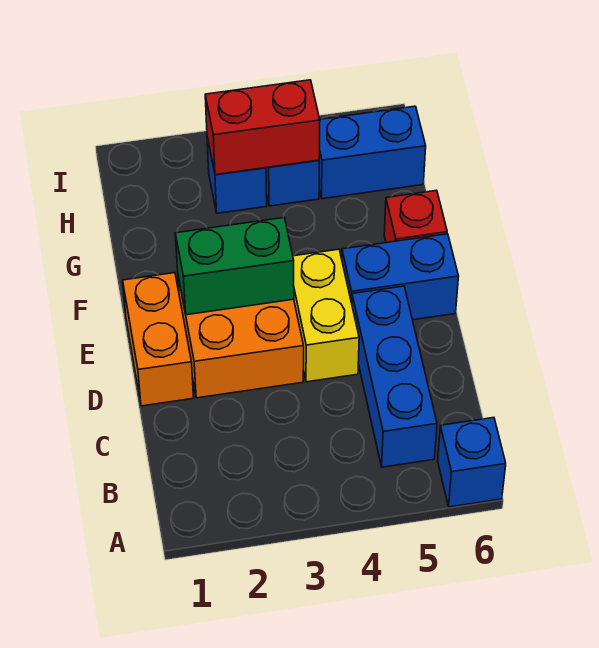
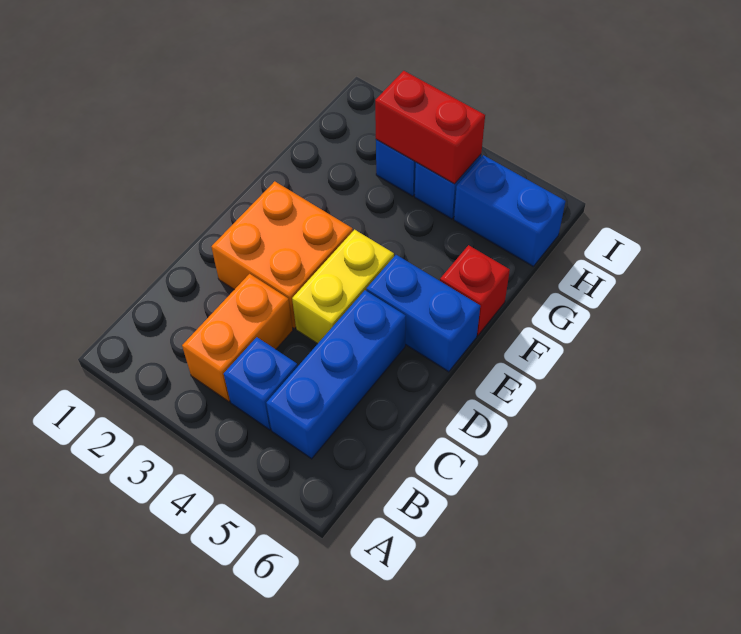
blue brick A6 level 1 -> blue brick B4 level 1
orange brick D1:E1 level 1 -> orange brick B3:C3 level 1
green brick E2:E3 level 2 -> none

